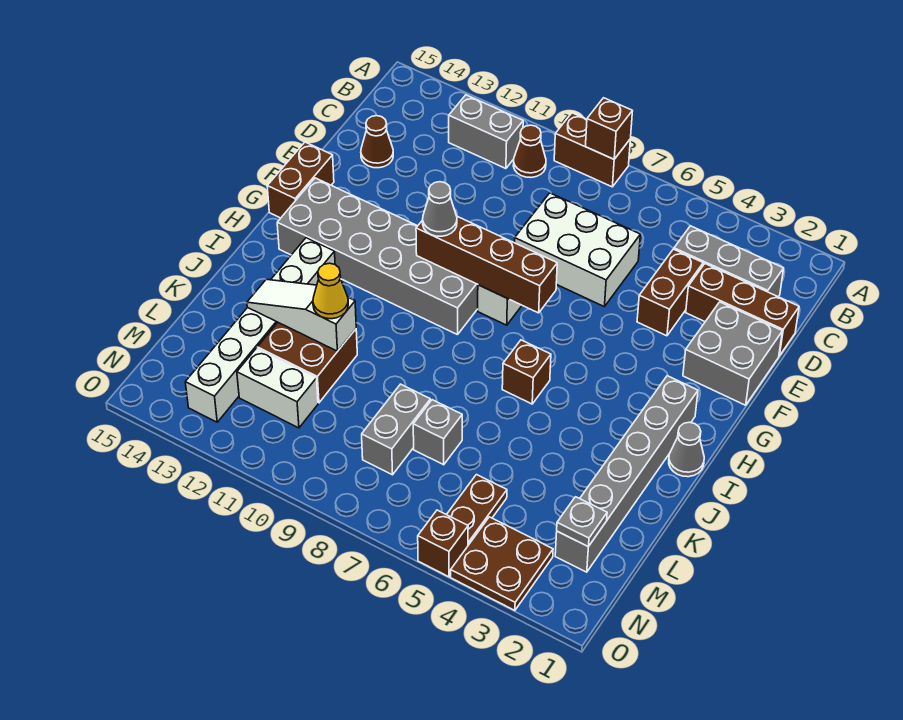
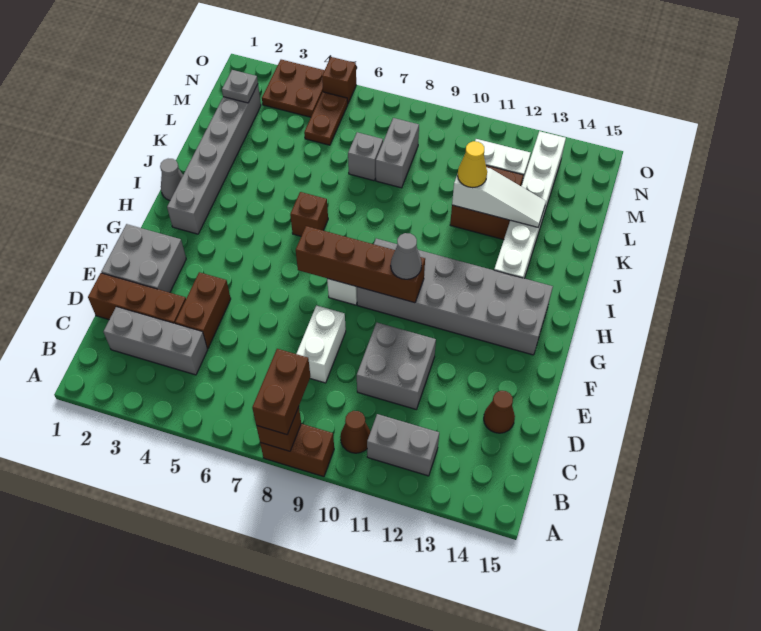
white brick D6:E8 level 1 -> white brick D8:E8 level 1
none -> grey brick D10:E11 level 1
brown brick F15:G15 level 1 -> brown brick A8:B8 level 3

